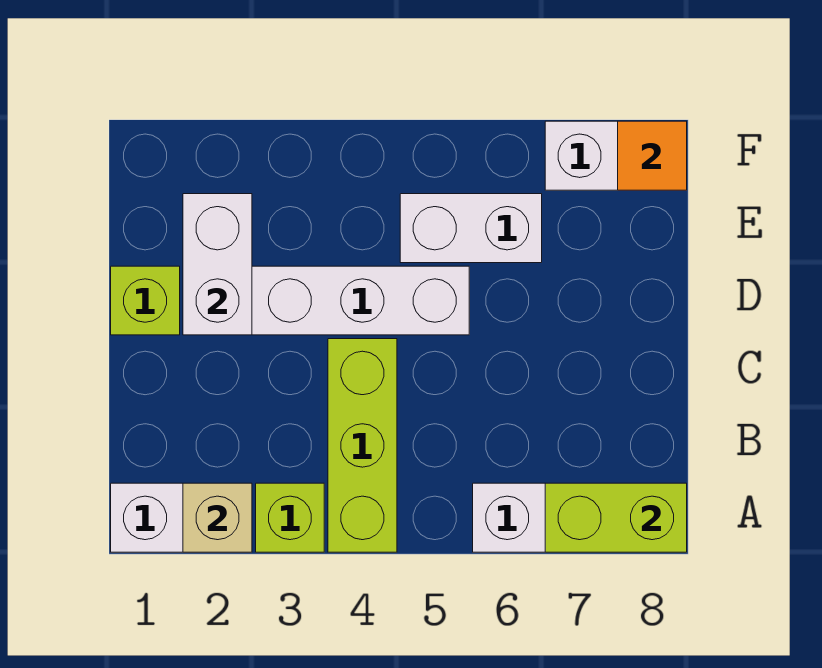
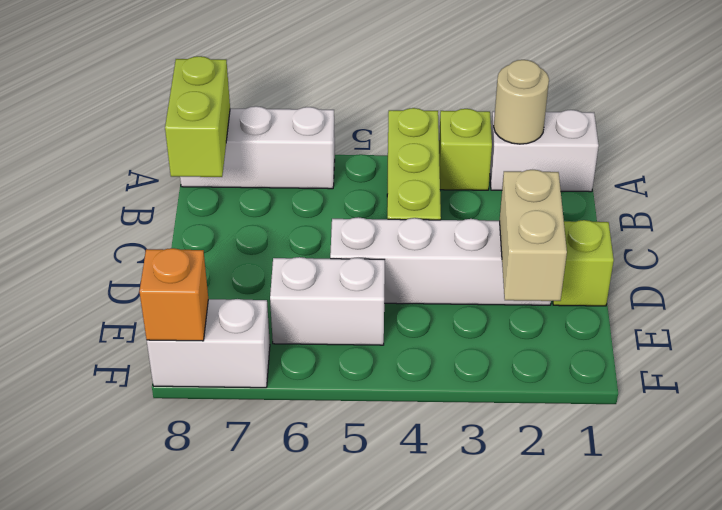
tan brick A2 level 2 -> tan round brick A2 level 2
lime brick A7:A8 level 2 -> lime brick A8:B8 level 2
white brick D2:E2 level 2 -> tan brick D2:E2 level 2
orange tile F8 level 2 -> orange brick F8 level 2

